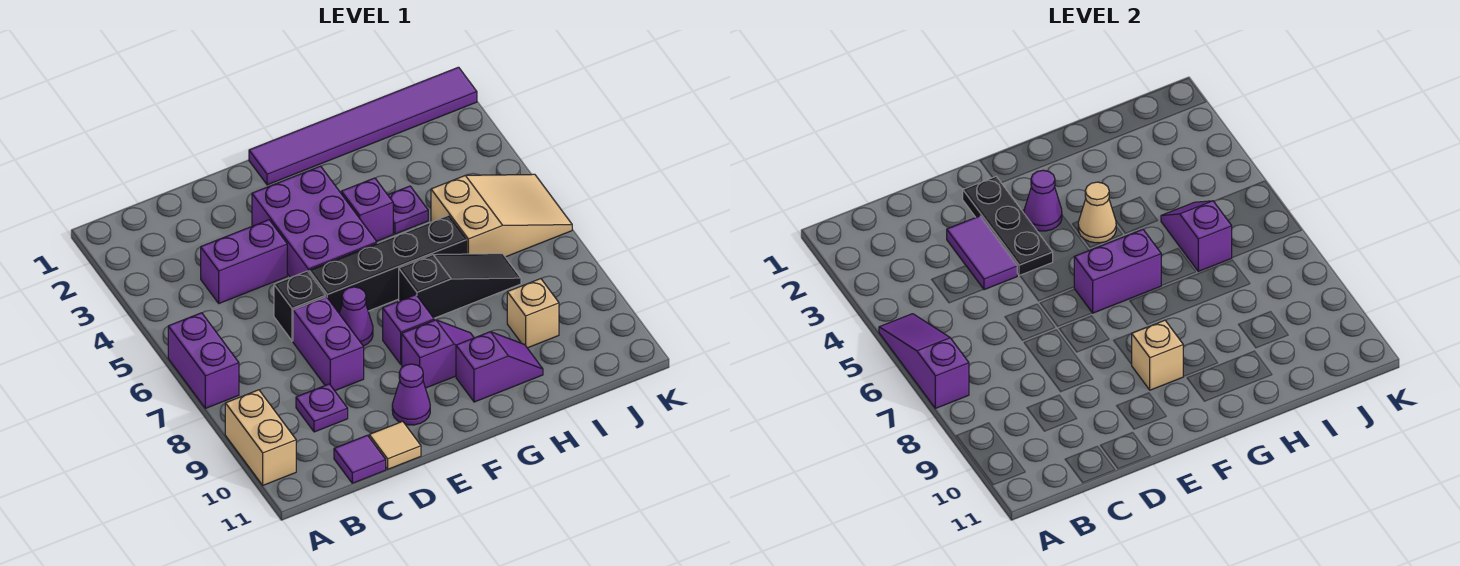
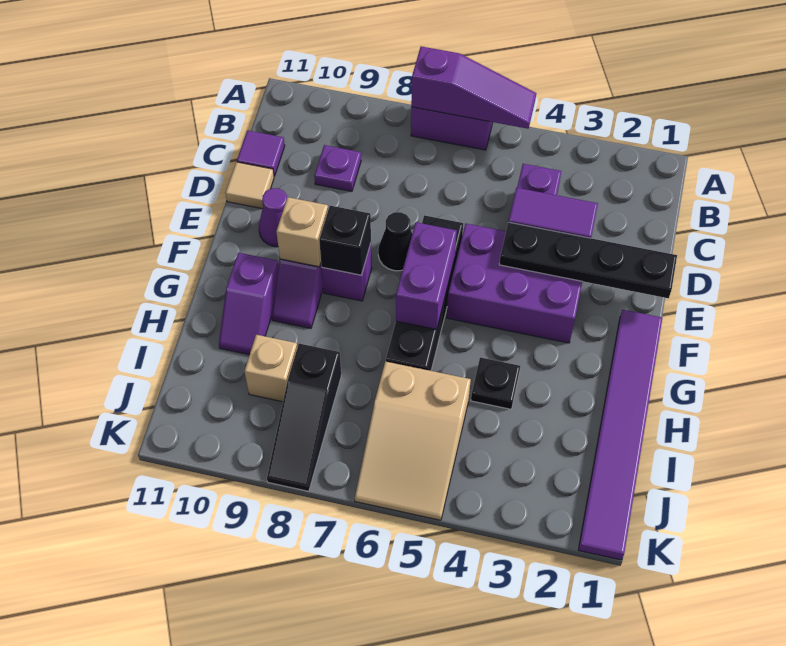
tan brick A9:A10 level 1 -> none
black brick D6 level 1 -> black brick F8 level 2
purple brick D7:D8 level 1 -> none
black plate E2:E4 level 2 -> black plate E1:E4 level 2
purple cone E7 level 1 -> black cone E7 level 1
purple cone F3 level 2 -> none
purple brick G4 level 1 -> none
tan cone G4 level 2 -> none
black slope G7:I7 level 1 top G -> black slope I8:K8 level 1 top I
purple plate H4 level 1 -> black plate H4 level 1
purple slope I5:I6 level 2 top 6 -> none

